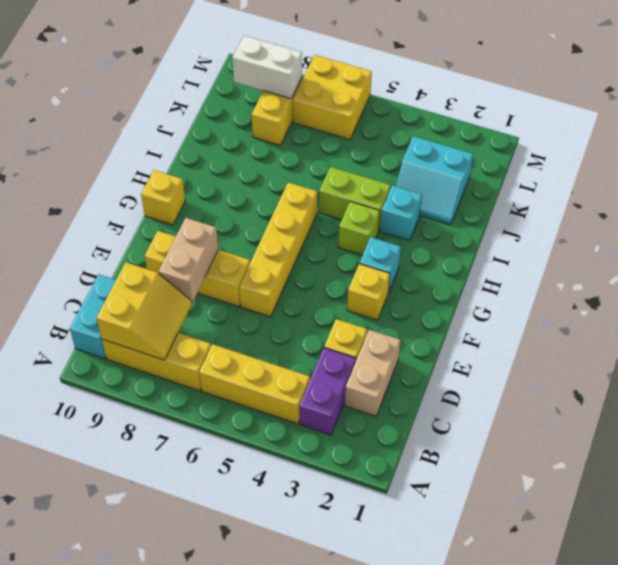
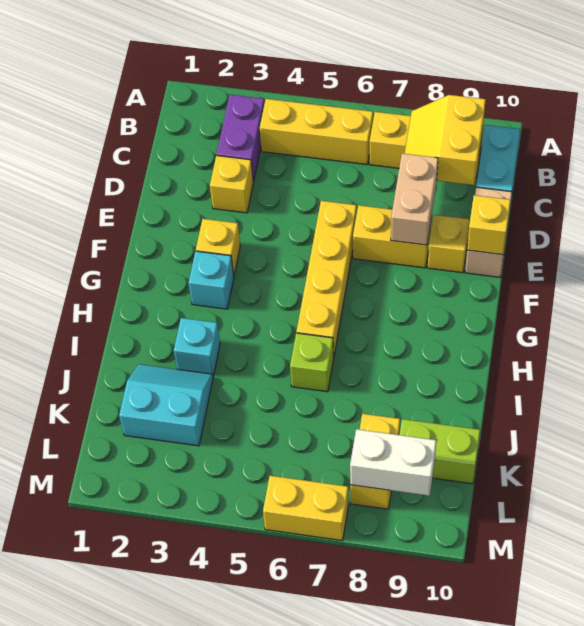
tan brick C2:D2 level 1 -> tan brick D10:E10 level 1
yellow brick G10 level 1 -> yellow brick E10 level 2
lime brick H4 level 1 -> lime brick I6 level 1
lime brick I4:I5 level 1 -> lime brick K9:K10 level 1
yellow brick L6:M7 level 1 -> yellow brick M6:M7 level 1

